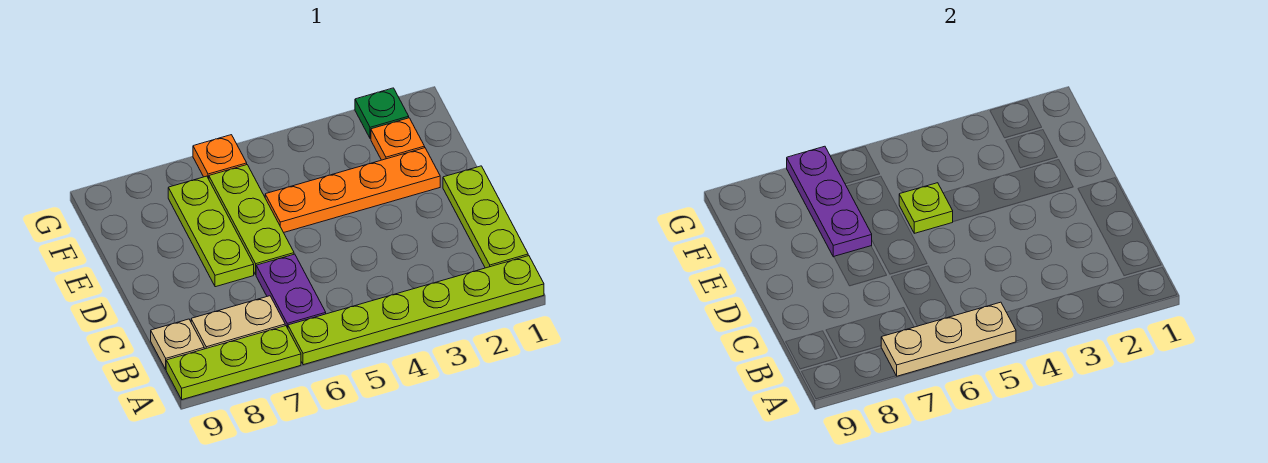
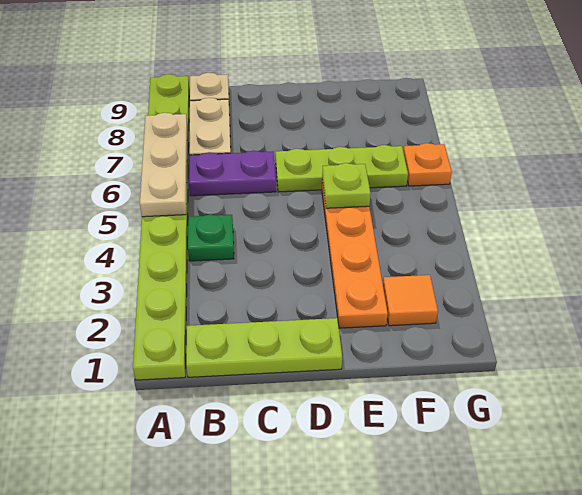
lime plate D7:F7 level 1 -> none
purple plate E7:G7 level 2 -> none
orange plate F2 level 1 -> orange tile F2 level 1
green plate G2 level 1 -> green plate B4 level 1

